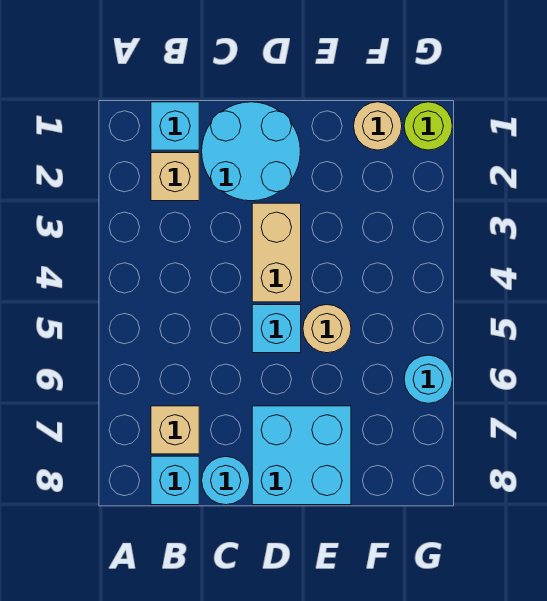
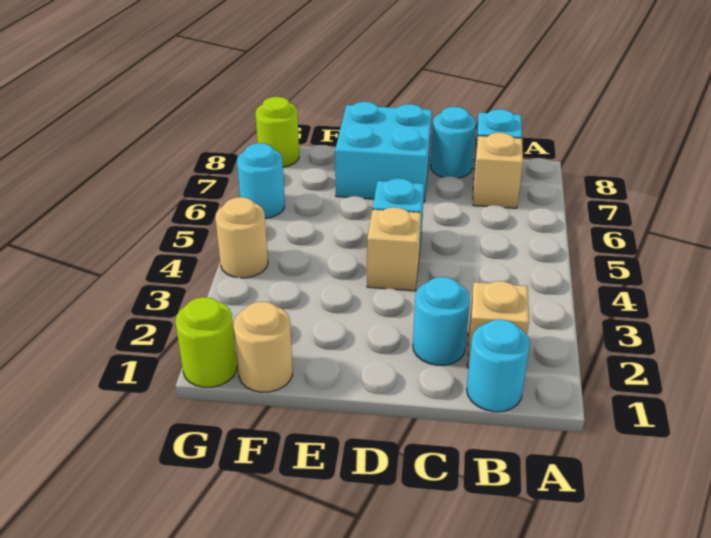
cyan brick B1 level 1 -> cyan round brick B1 level 1
cyan round brick C1:D2 level 1 -> cyan round brick C2 level 1
tan brick D3:D4 level 1 -> tan brick D4 level 1
tan round brick E5 level 1 -> tan round brick G4 level 1
none -> lime round brick G8 level 1

